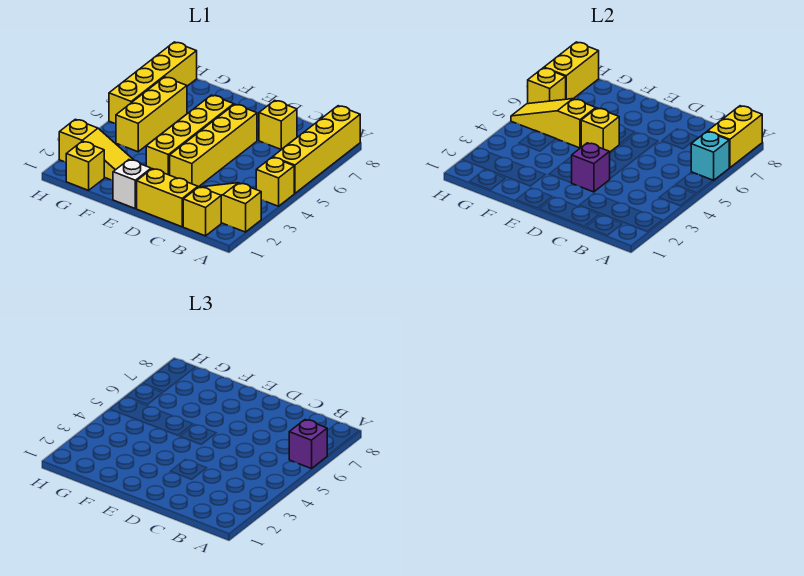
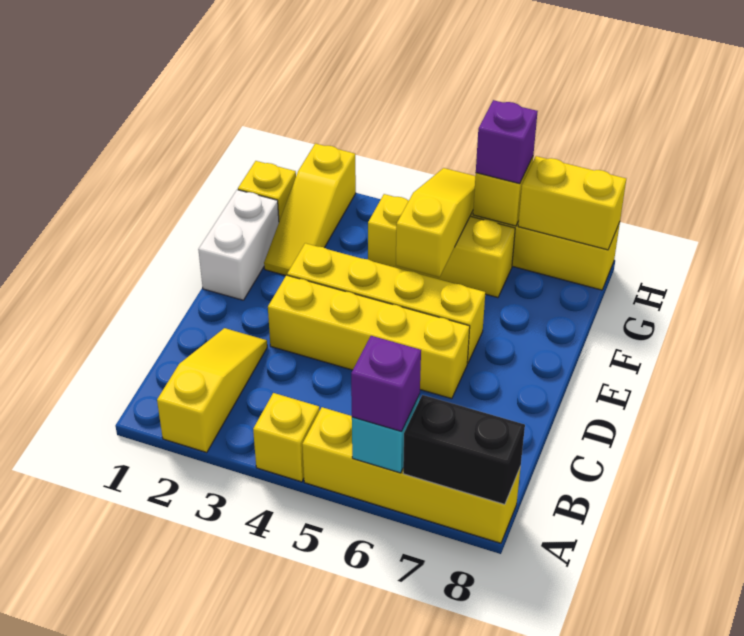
yellow brick A7:A8 level 2 -> black brick A7:A8 level 2
yellow brick B1 level 1 -> none
yellow brick C1:D1 level 1 -> none
yellow brick C7 level 1 -> none
purple brick D3 level 2 -> purple brick H6 level 3
white brick E1 level 1 -> white brick E1:F1 level 1
yellow brick E5 level 2 -> none

